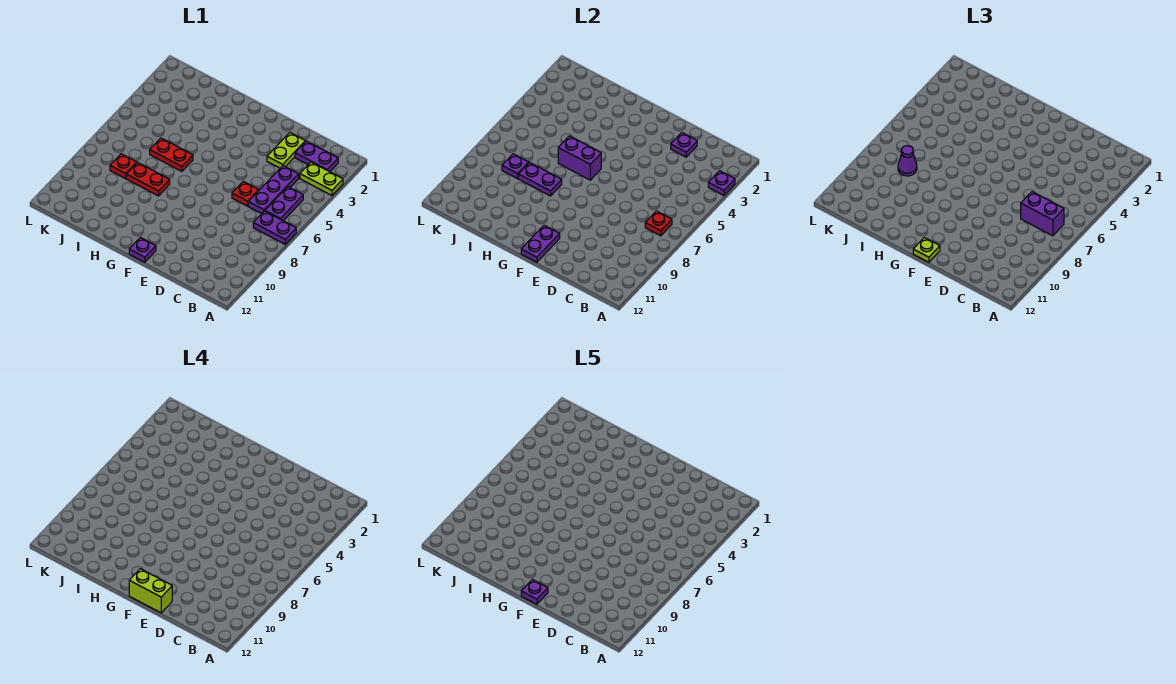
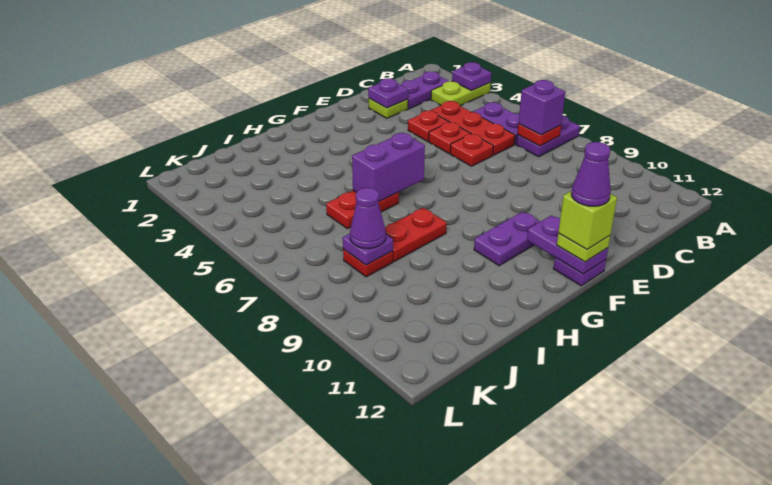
purple brick B7:C7 level 3 -> purple brick B7 level 3
purple plate C4:C6 level 1 -> red plate C4:C6 level 1
lime plate D2:D3 level 1 -> lime plate D2 level 1
none -> red plate D4 level 1
none -> red plate D5 level 1
lime brick E12:F12 level 4 -> lime brick F12 level 4
purple plate F12 level 5 -> purple cone F12 level 5
purple plate H8:I8 level 2 -> purple plate F10:G10 level 1

